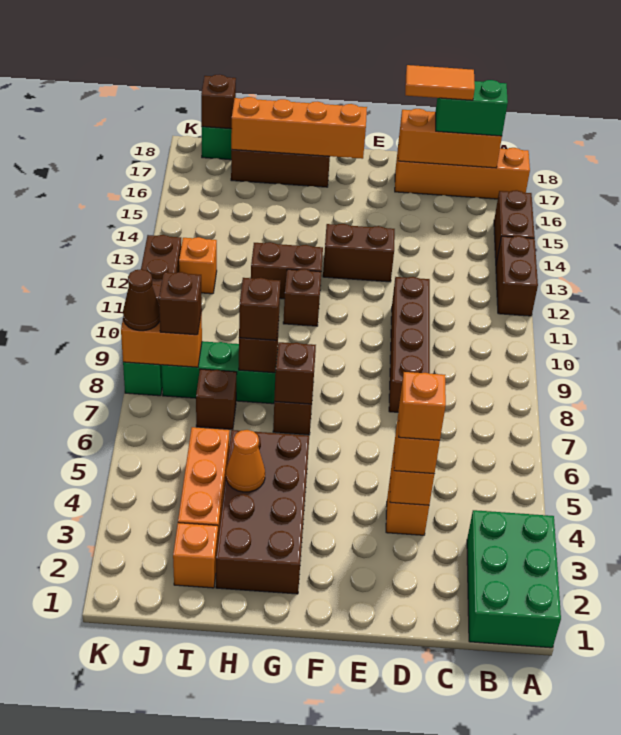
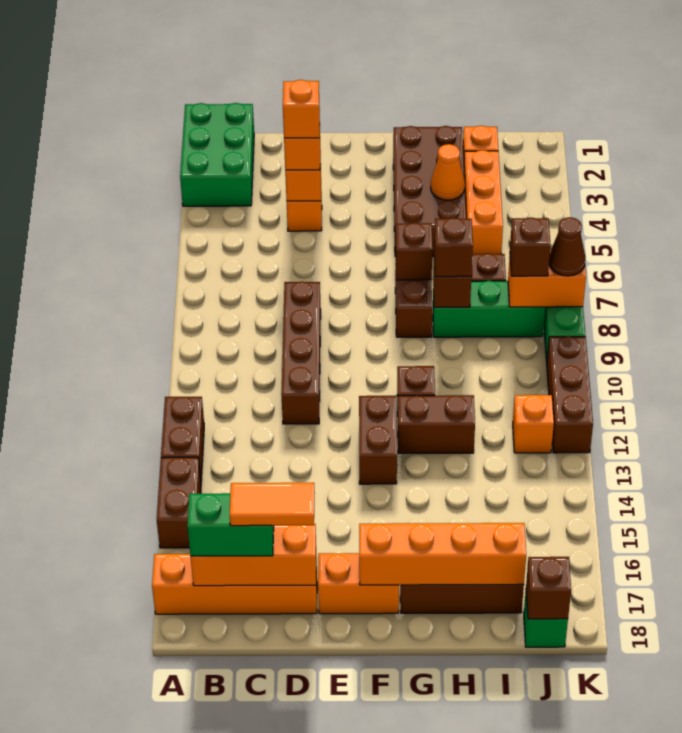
brown brick E13:F13 level 1 -> brown brick F12:F13 level 1
none -> orange brick E17:F17 level 1

